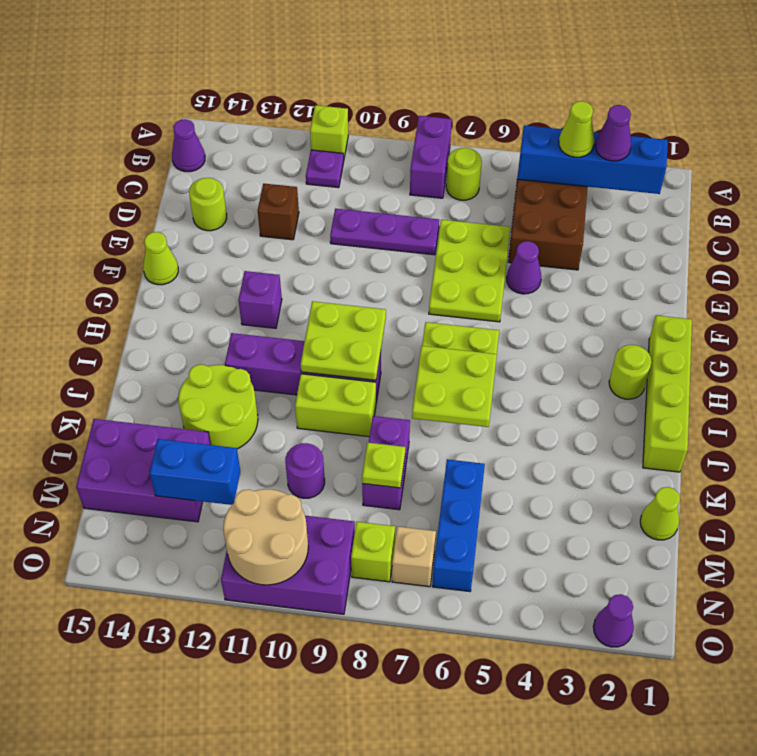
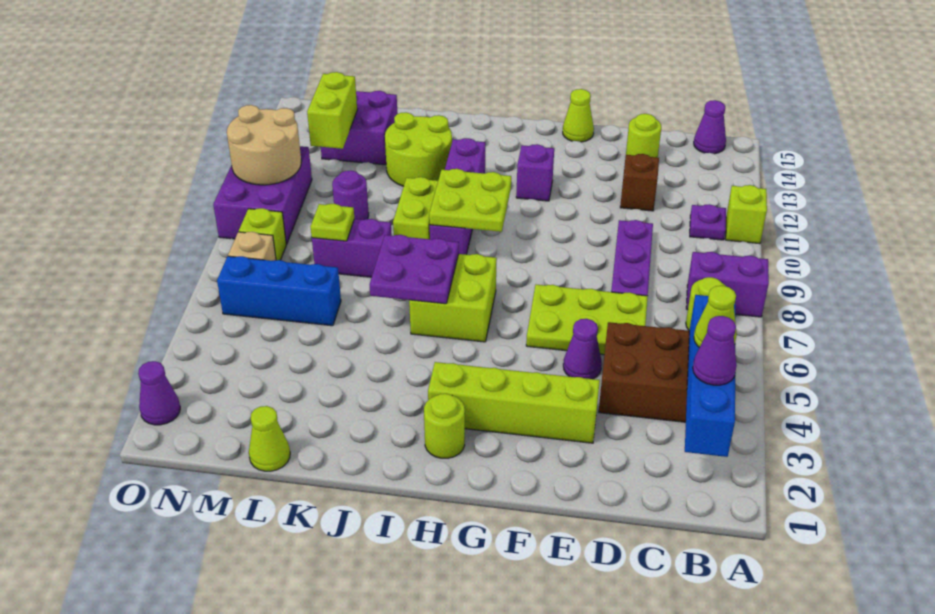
lime brick G1:J1 level 1 -> lime brick E3:H3 level 1
lime plate I6:J7 level 2 -> purple plate I6:J7 level 2
purple brick L13:M15 level 1 -> purple brick L13:M14 level 1
blue brick M12:M13 level 2 -> lime brick M12:M13 level 2

